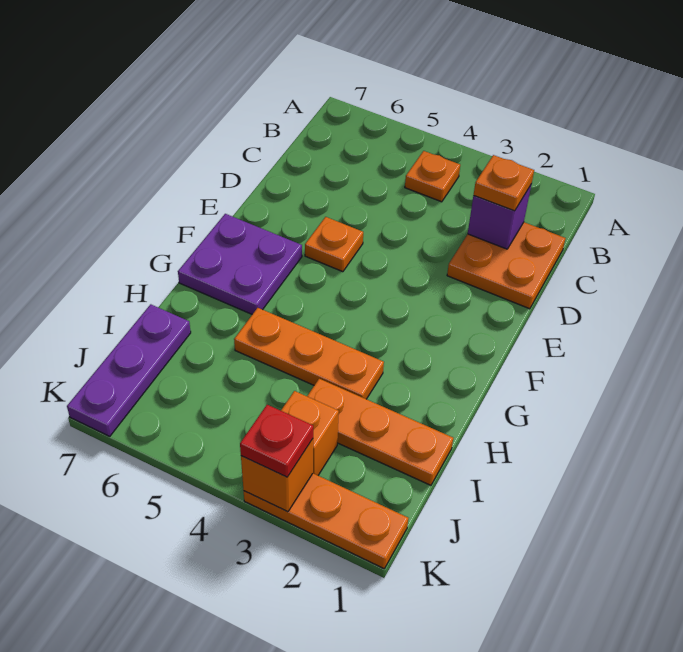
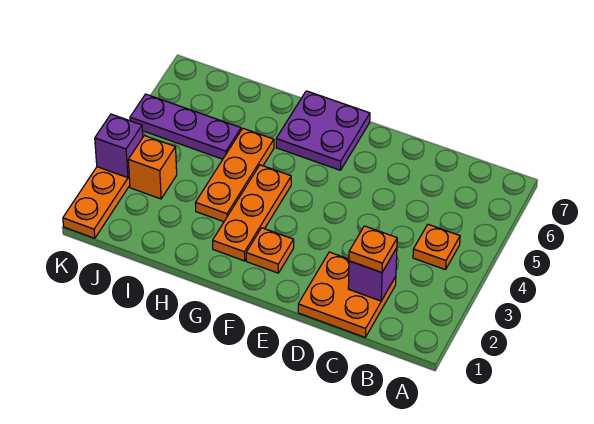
orange plate E5 level 1 -> orange plate F2 level 1
orange plate I1:I3 level 1 -> orange plate G2:G4 level 1
purple plate I7:K7 level 1 -> purple plate I5:K5 level 1
orange brick K3 level 2 -> purple brick K3 level 2
red plate K3 level 3 -> none

